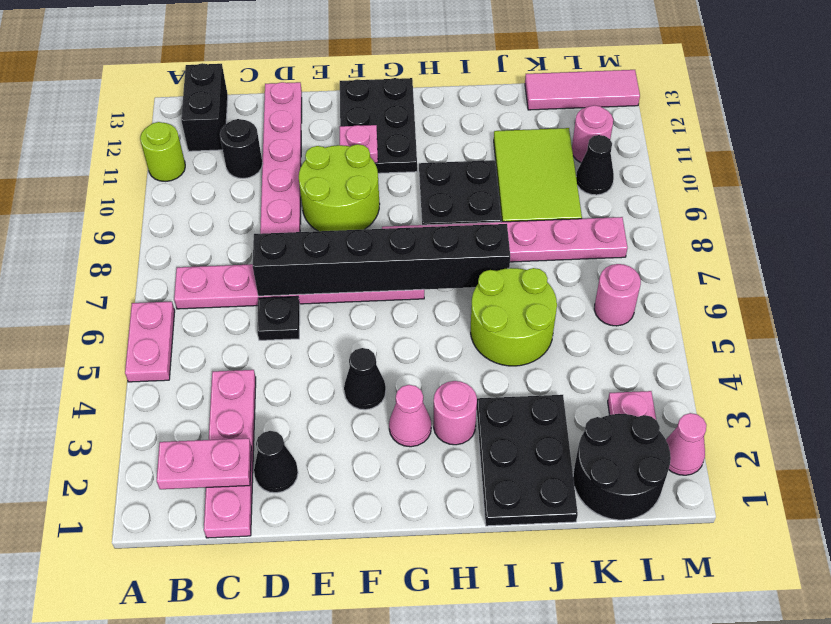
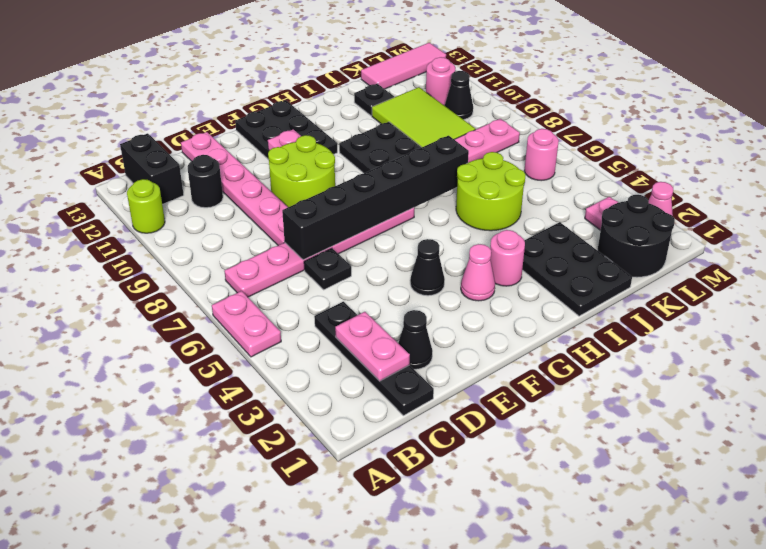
pink plate B2:C2 level 2 -> pink plate C2:C3 level 2
pink plate C1:C4 level 1 -> black plate C1:C4 level 1
none -> black plate J12 level 1

